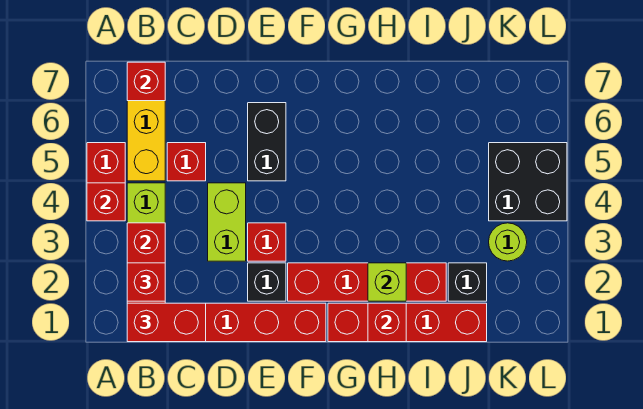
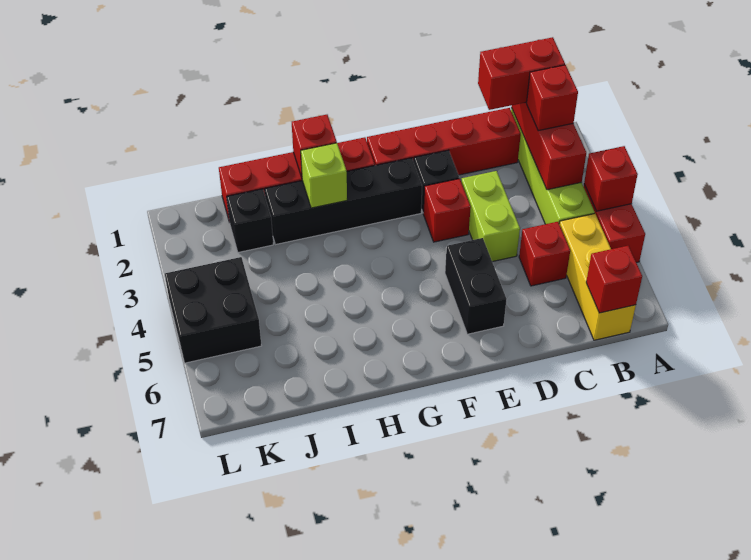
red brick F2:I2 level 1 -> black brick F2:I2 level 1
lime round brick K3 level 1 -> none

